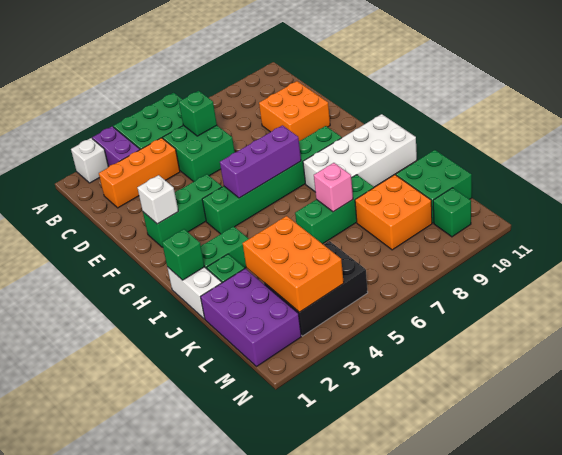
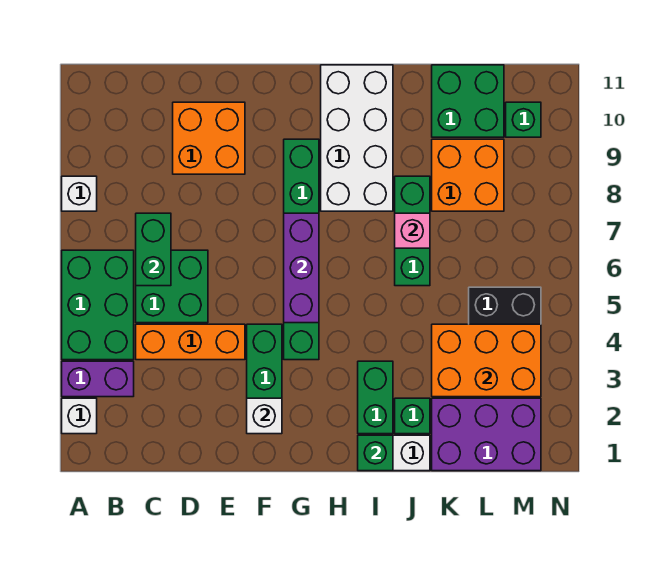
none -> white brick A8 level 1
orange brick C2:C4 level 1 -> orange brick C4:E4 level 1
green brick C6 level 2 -> green brick C6:C7 level 2

